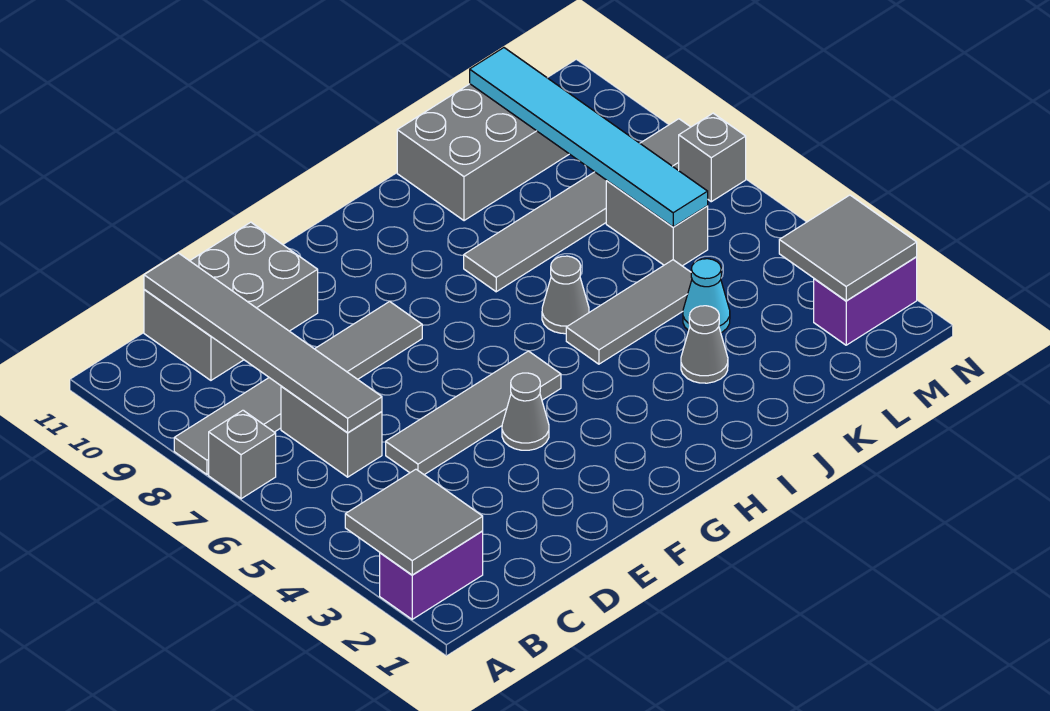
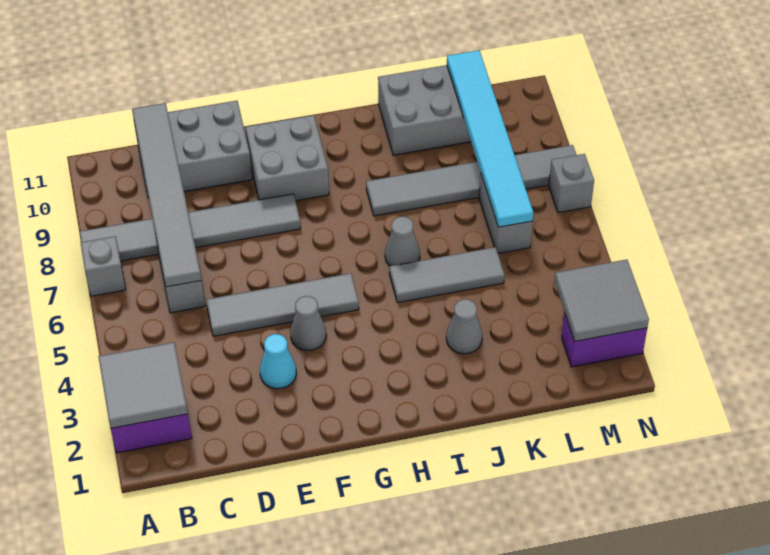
none -> grey brick F9:G10 level 1
cyan cone K4 level 1 -> cyan cone E3 level 1

